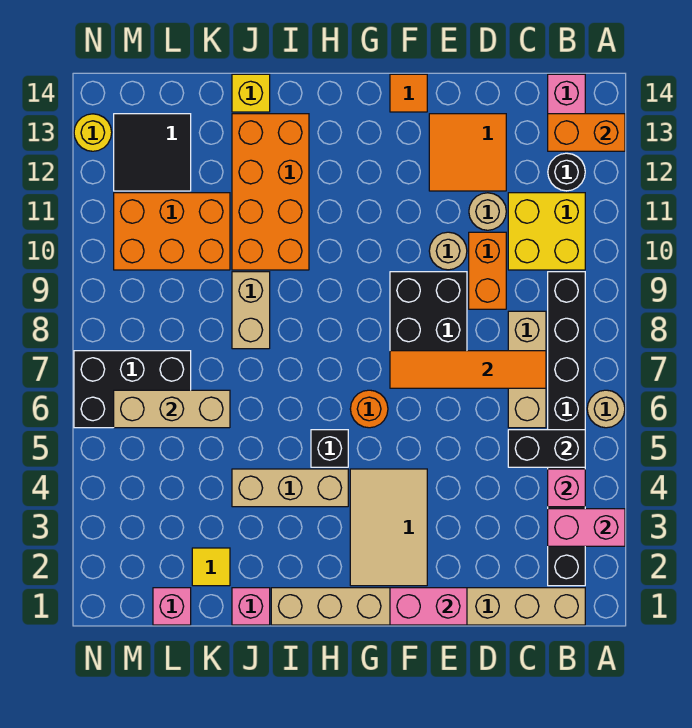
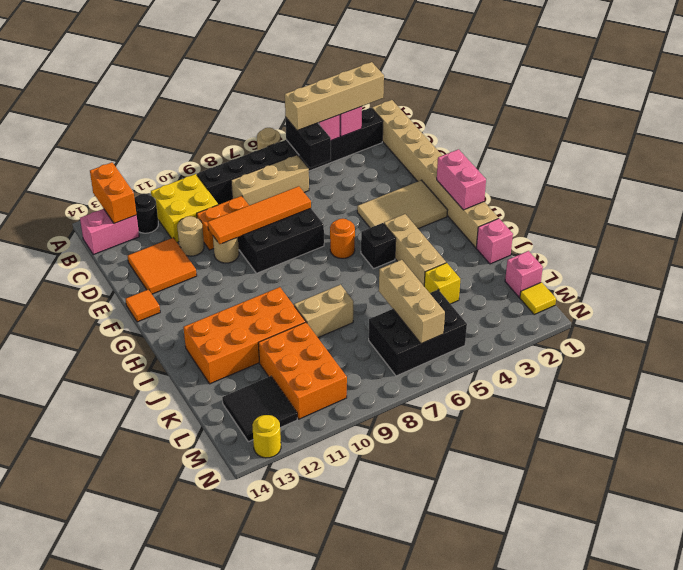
none -> tan brick B2:B5 level 3
orange tile C7:F7 level 2 -> orange tile E7:E10 level 2
pink brick E1:F1 level 2 -> pink brick G1:H1 level 2
yellow brick J14 level 1 -> yellow brick K4 level 1
yellow tile K2 level 1 -> yellow tile M1 level 1
black brick L6:N7 level 1 -> black brick L5:M7 level 1

